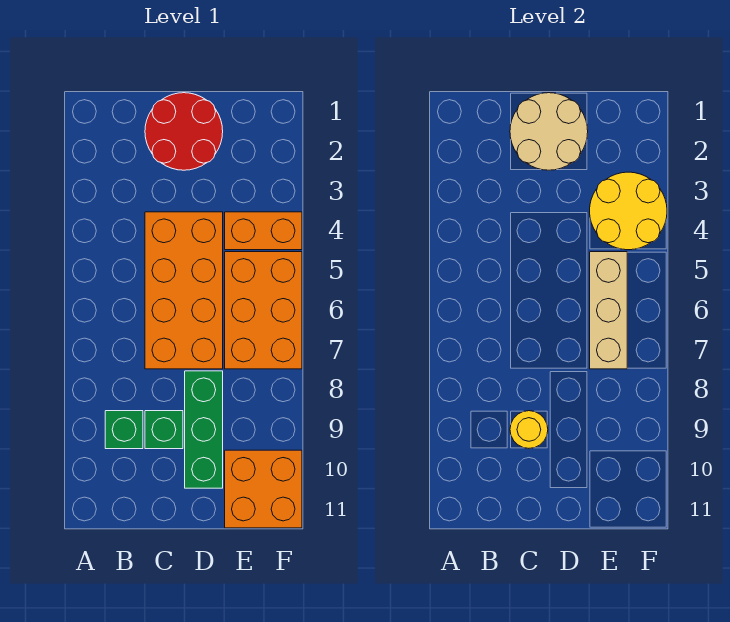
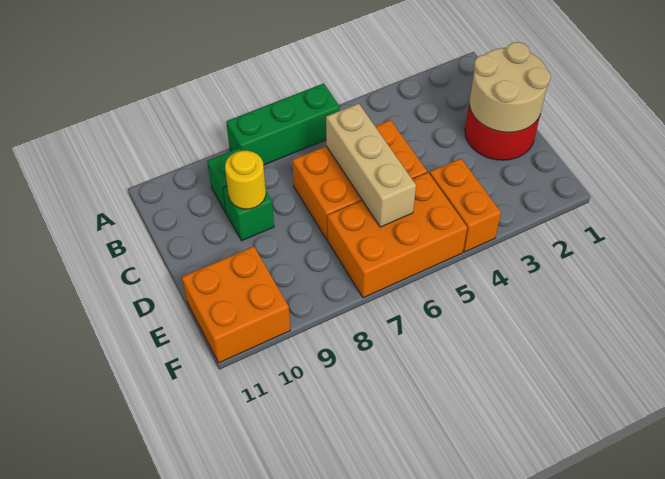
orange brick C4:D7 level 1 -> orange brick C5:D7 level 1
green brick D8:D10 level 1 -> green brick A6:A8 level 1
yellow round brick E3:F4 level 2 -> none
tan brick E5:E7 level 2 -> tan brick C6:E6 level 2

